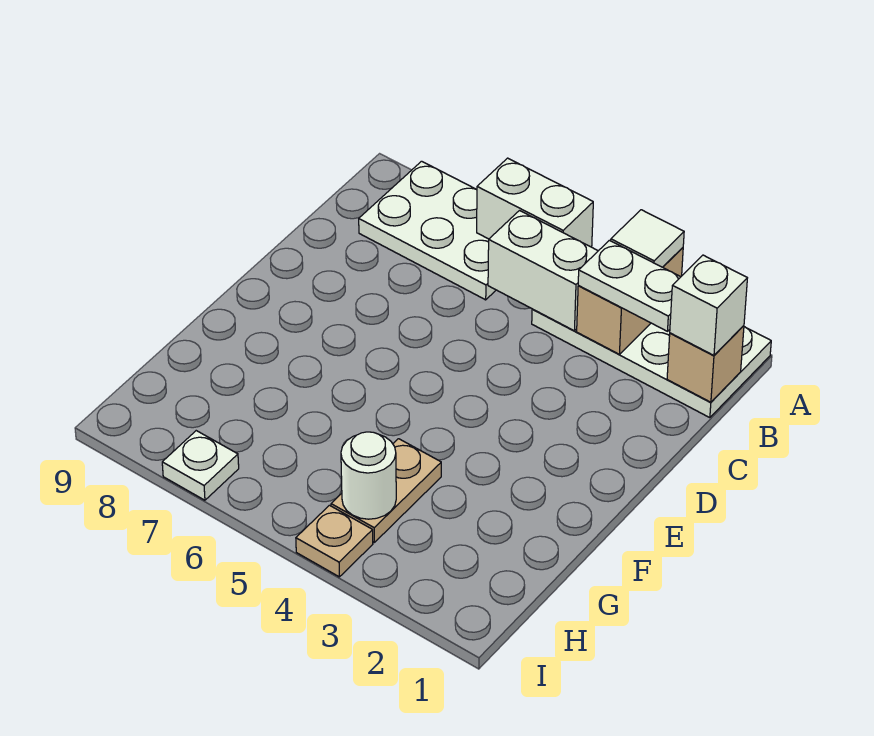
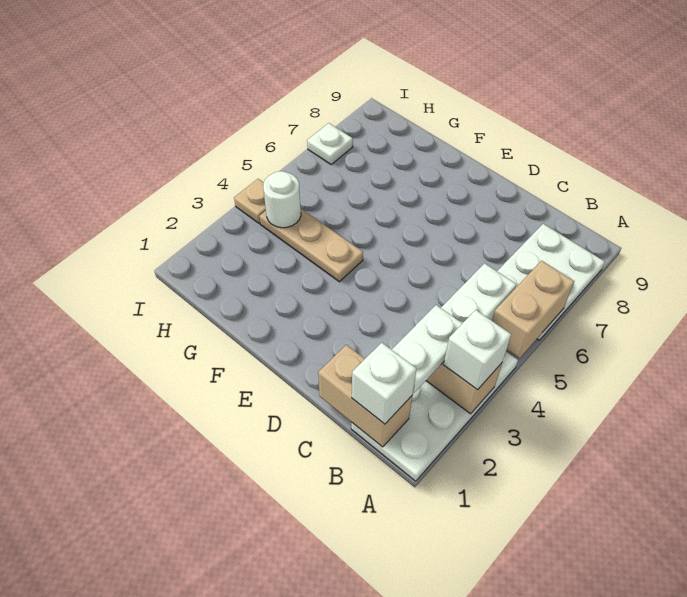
white tile A3 level 3 -> white brick A3 level 3
white brick A5:A6 level 2 -> tan brick A5:A6 level 2
tan brick B1 level 2 -> tan brick B1:C1 level 2
tan plate G4:H4 level 1 -> tan plate F4:H4 level 1

